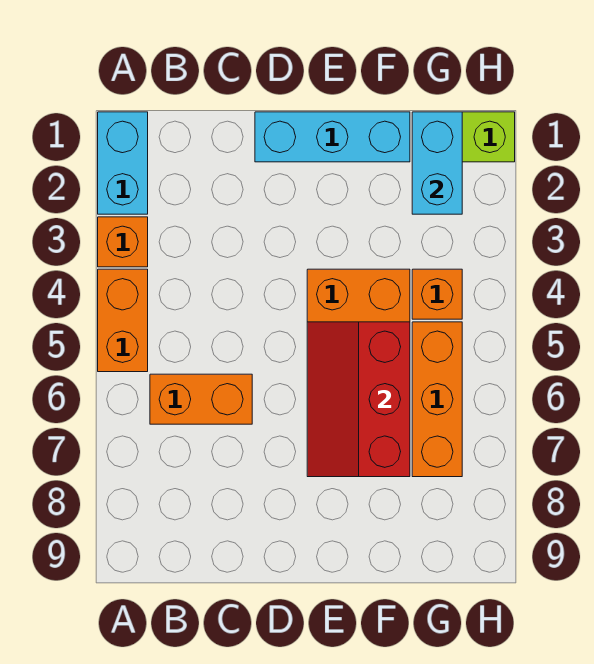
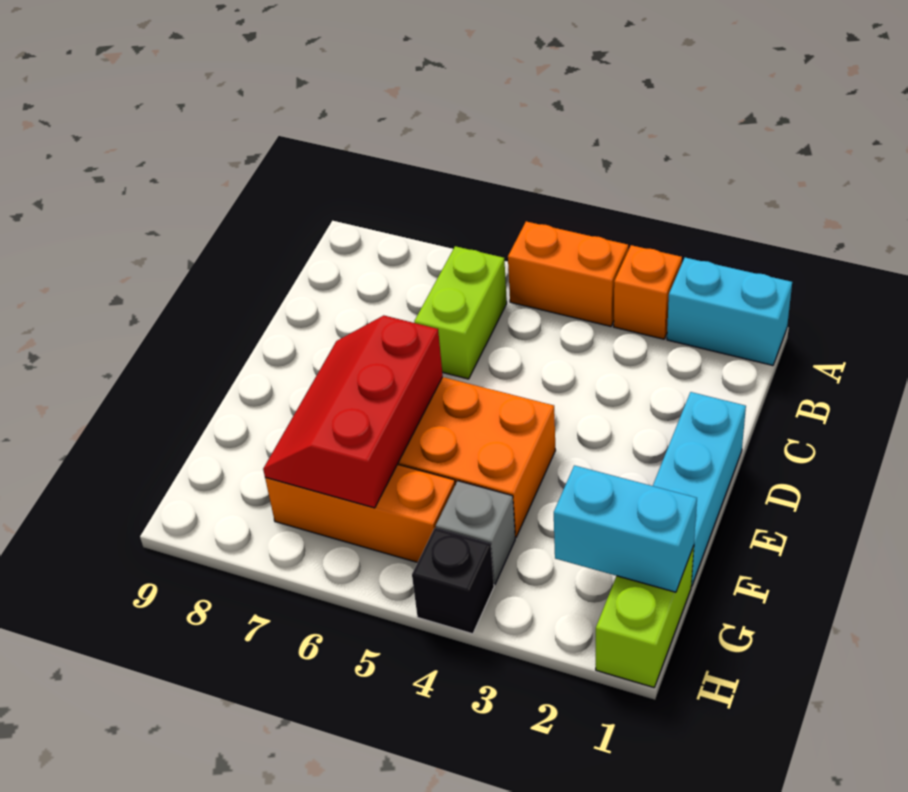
orange brick B6:C6 level 1 -> lime brick B6:C6 level 1
red slope E5:F7 level 2 top F -> red slope E6:G7 level 2 top 6
orange brick G4 level 1 -> grey brick G4 level 1
none -> black brick H4 level 1

